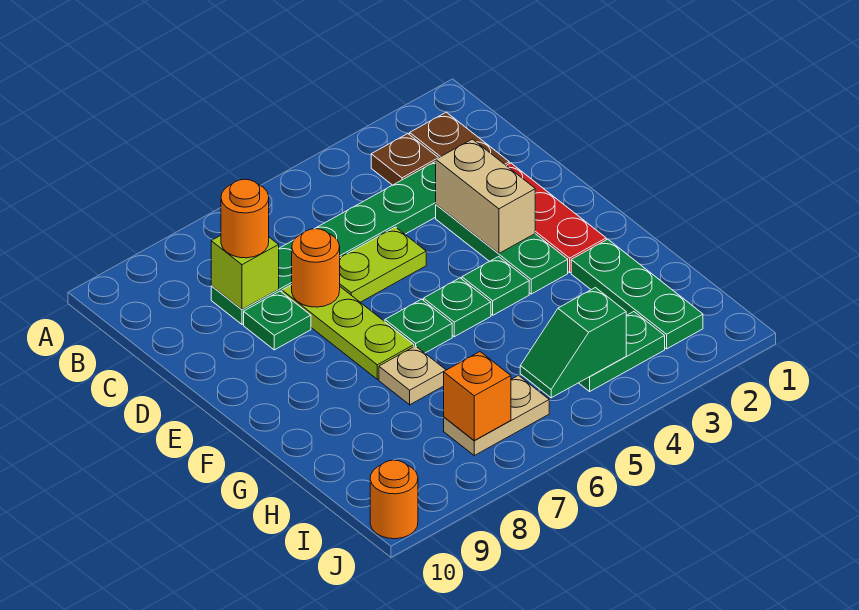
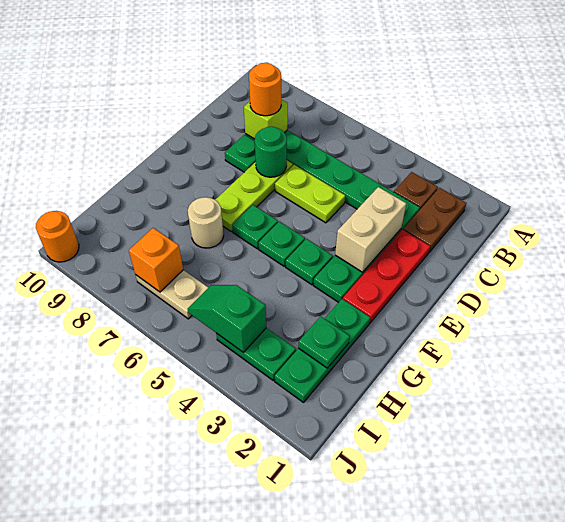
orange round brick D7 level 2 -> green round brick D7 level 2
tan plate G7 level 1 -> tan round brick G7 level 1
none -> green plate H2 level 2

